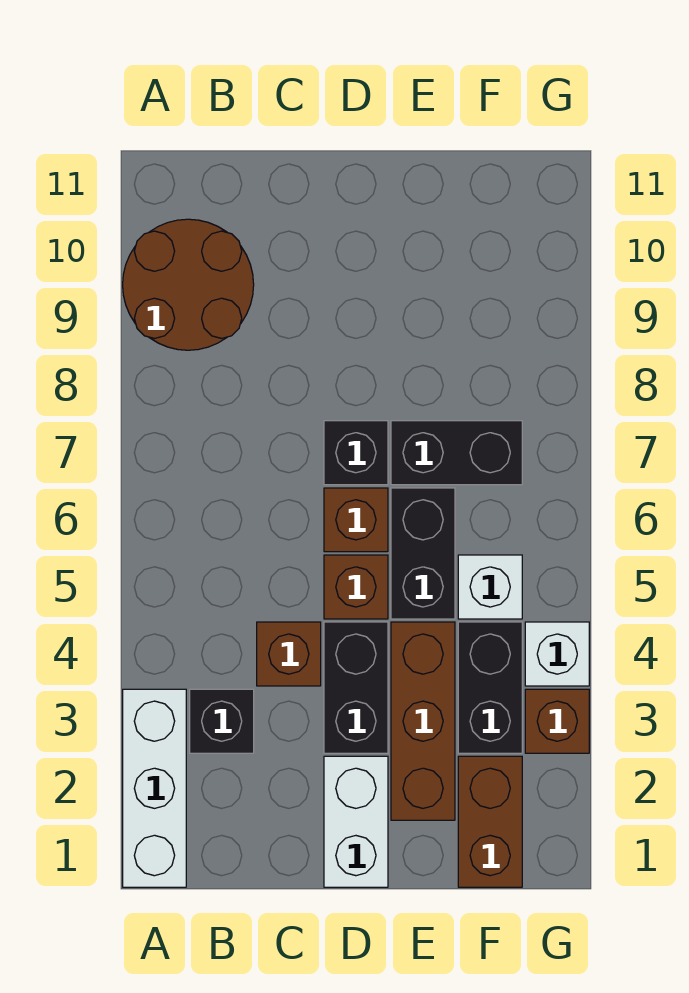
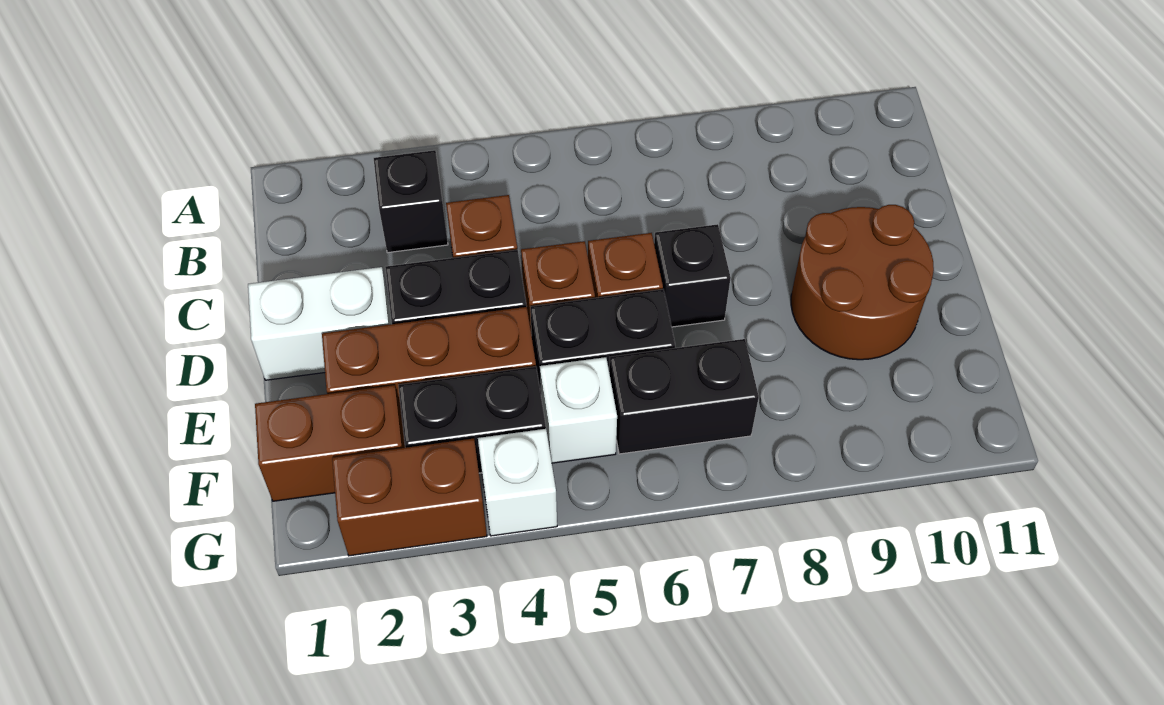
white brick A1:A3 level 1 -> none
brown round brick A9:B10 level 1 -> brown round brick D9:E10 level 1
black brick E7:F7 level 1 -> black brick F6:F7 level 1
brown brick G3 level 1 -> brown brick G2:G3 level 1

